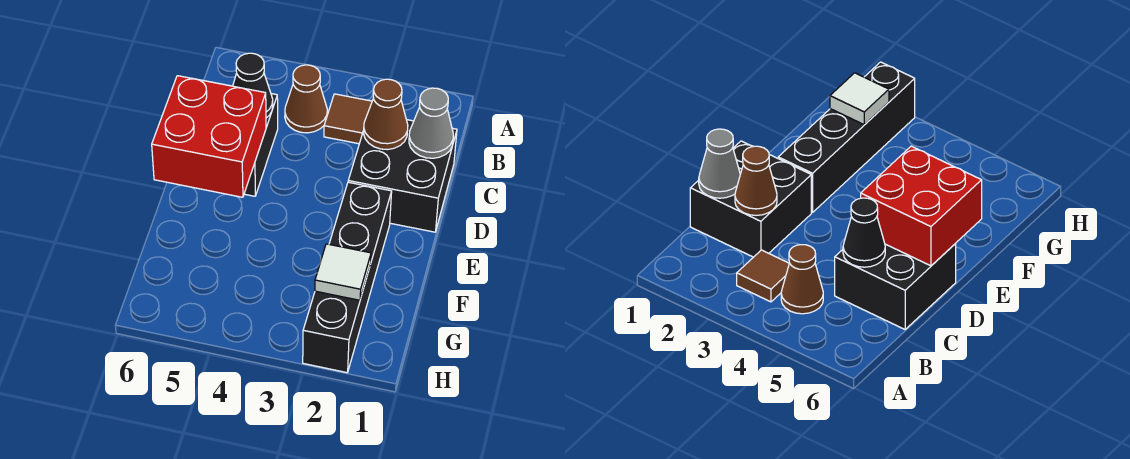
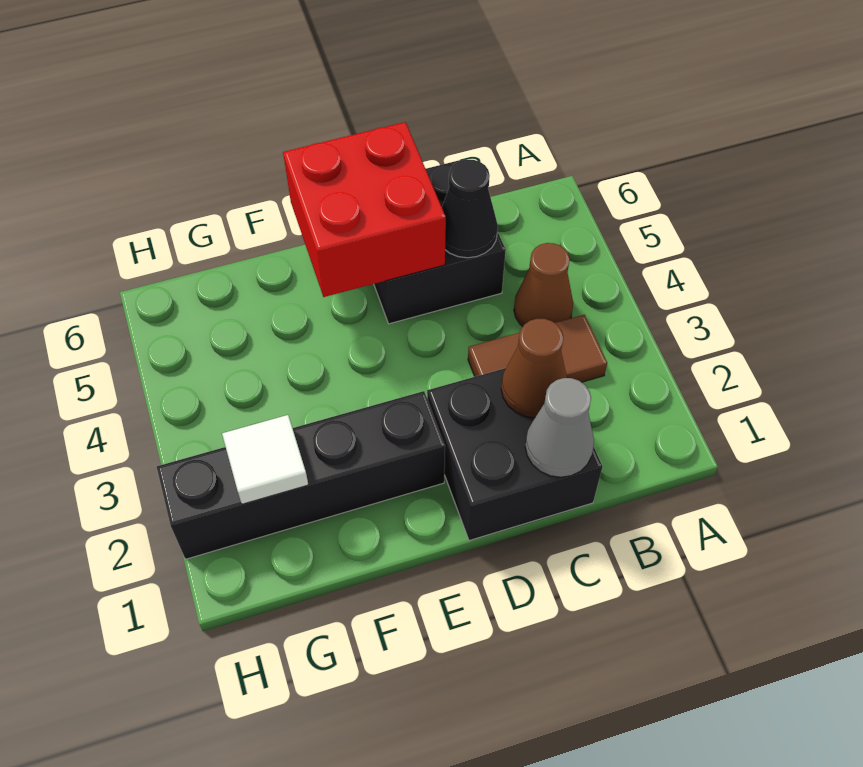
brown tile B3 level 1 -> brown tile B3:C3 level 1

